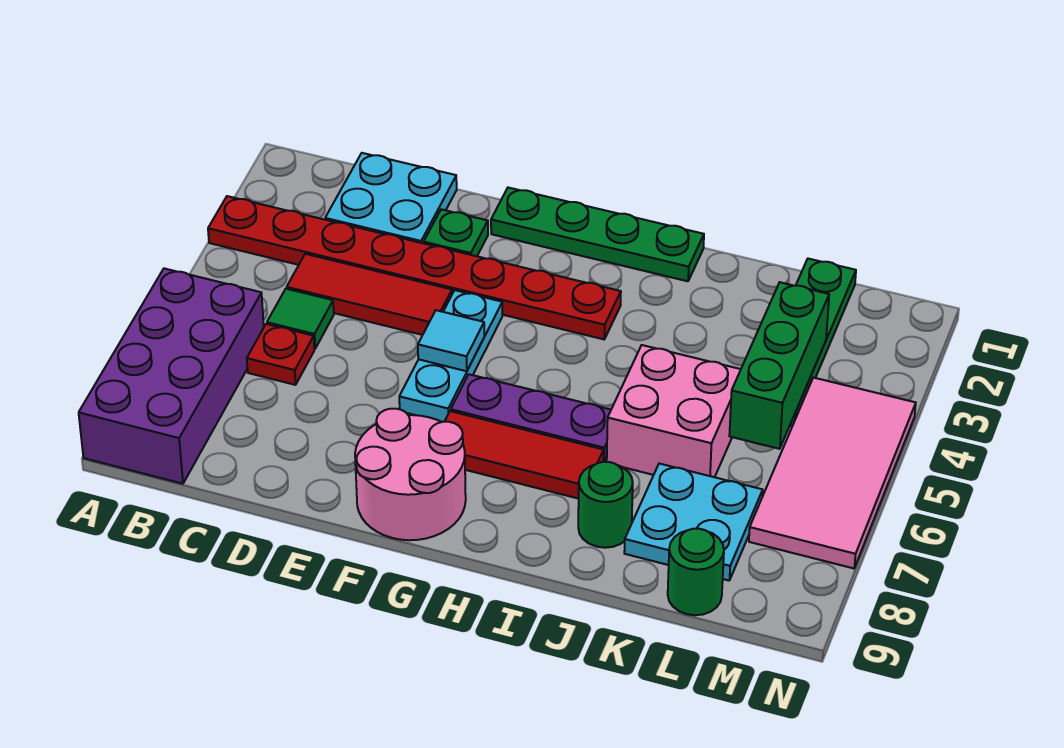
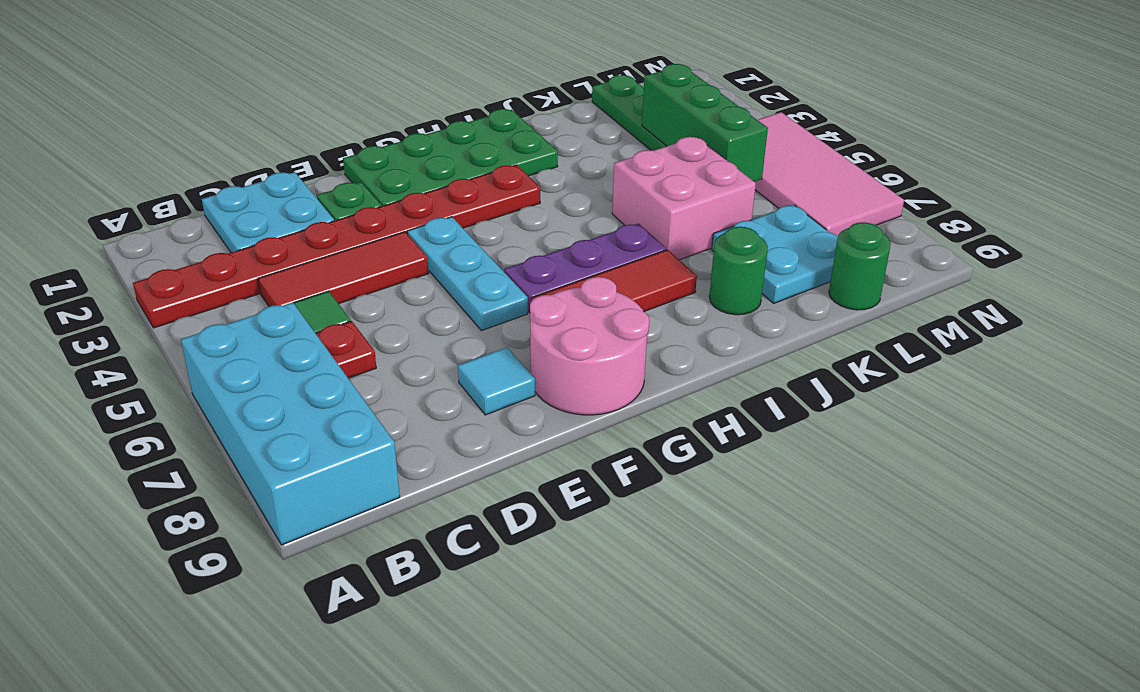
purple brick A6:B9 level 1 -> cyan brick A6:B9 level 1
green plate F1:I1 level 1 -> green plate F1:I2 level 1
cyan tile F5 level 2 -> cyan tile E8 level 1

